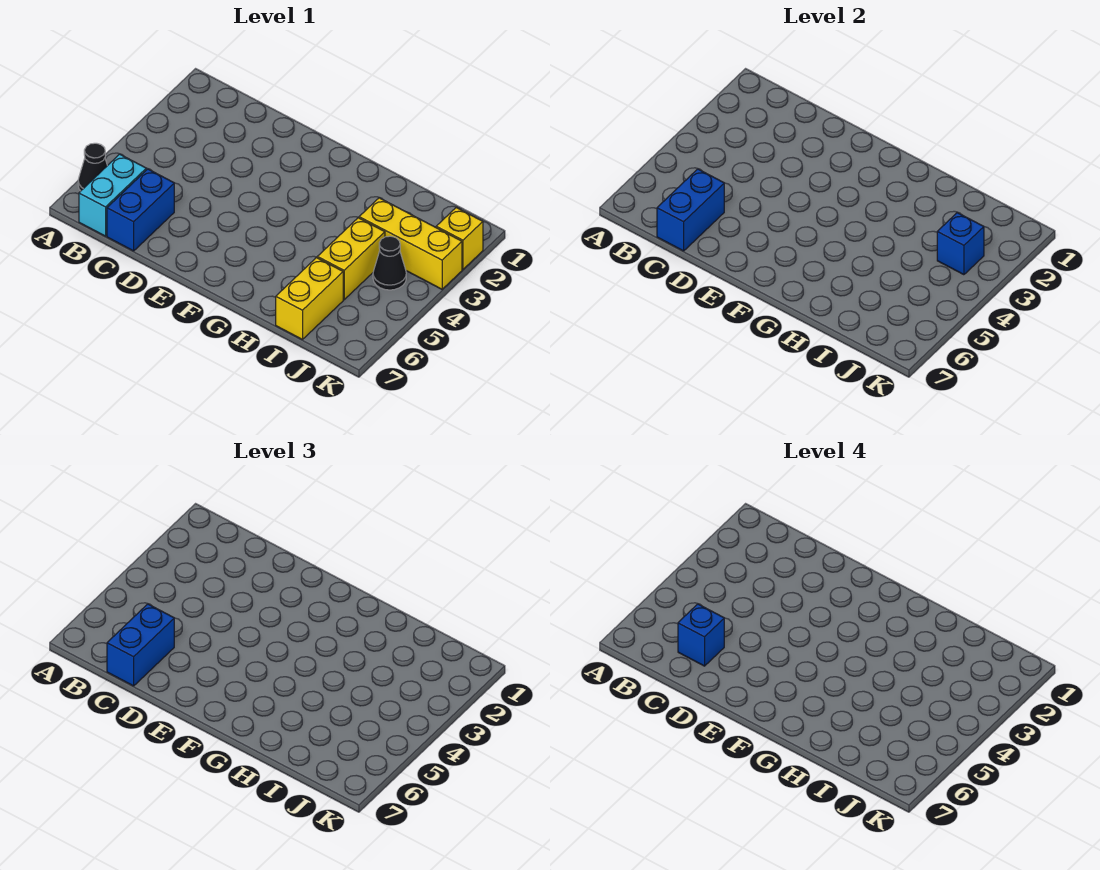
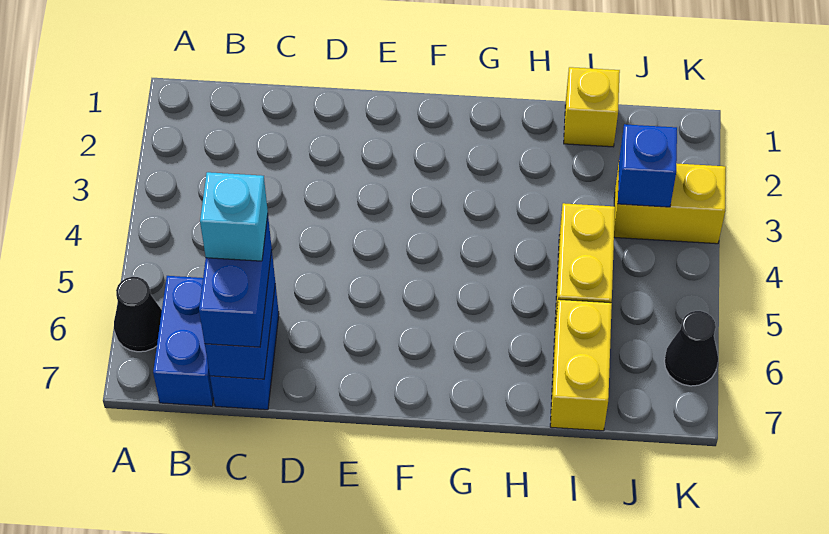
cyan brick B6:B7 level 1 -> blue brick B6:B7 level 1
blue brick C6 level 4 -> cyan brick C6 level 4
yellow brick I3:K3 level 1 -> yellow brick J3:K3 level 1
black cone J4 level 1 -> black cone K6 level 1
yellow brick K2 level 1 -> yellow brick I1 level 1

